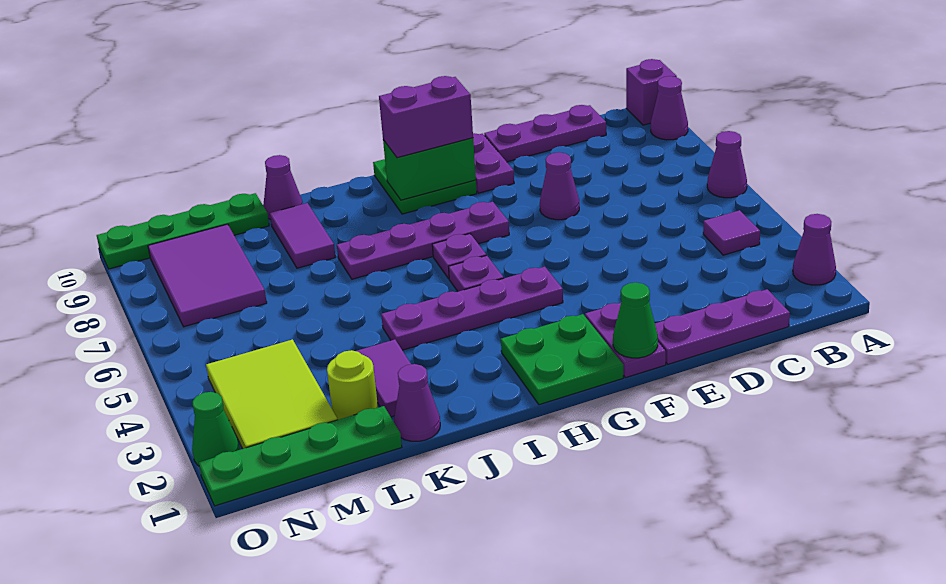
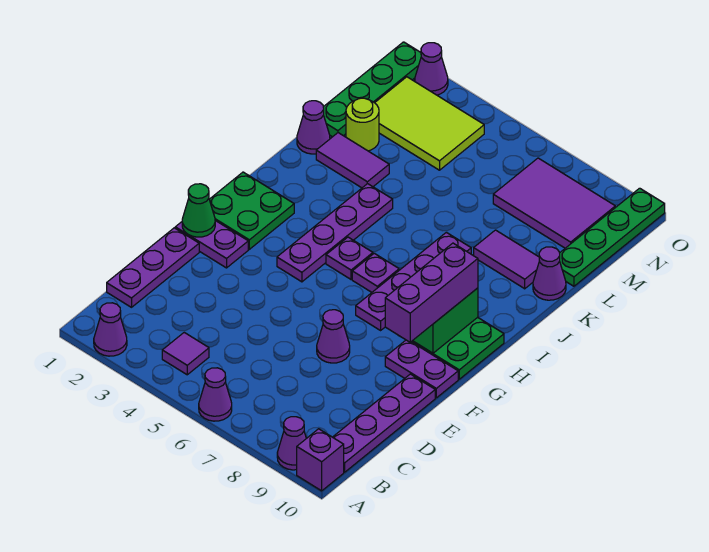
purple plate C10:E10 level 1 -> purple plate B10:E10 level 1
purple brick G9:H9 level 3 -> purple brick F9:H9 level 3
green cone O2 level 1 -> purple cone O2 level 1

